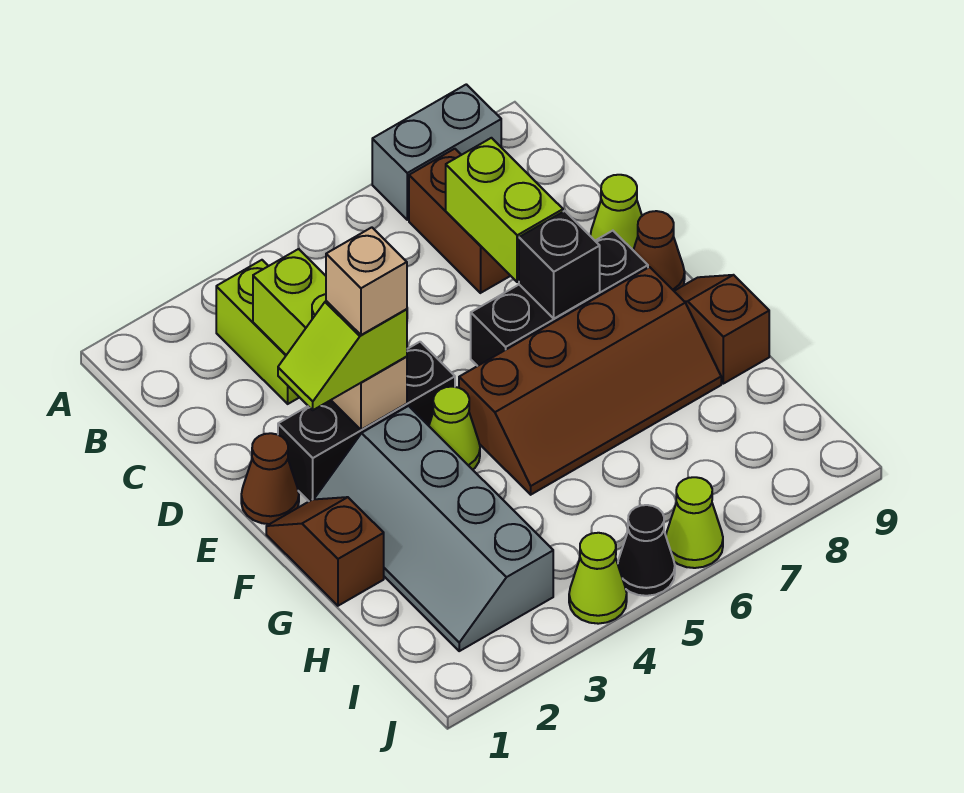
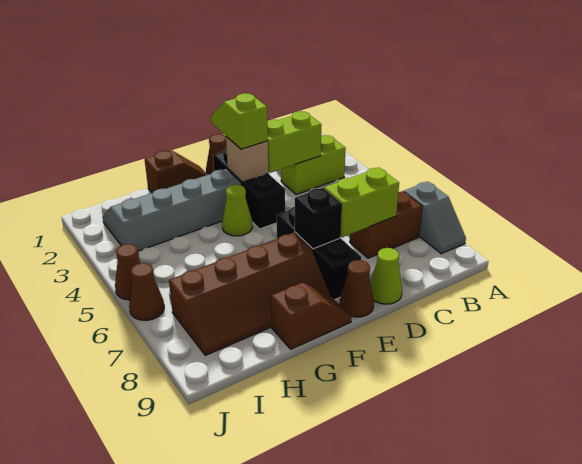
grey brick A7:A8 level 1 -> grey slope A7:A8 level 1 top 7
tan brick E3 level 4 -> none
brown slope F5:G8 level 1 top F -> brown slope F7:I8 level 1 top 7
lime cone J4 level 1 -> none
black cone J5 level 1 -> brown cone J5 level 1
lime cone J6 level 1 -> brown cone J6 level 1

